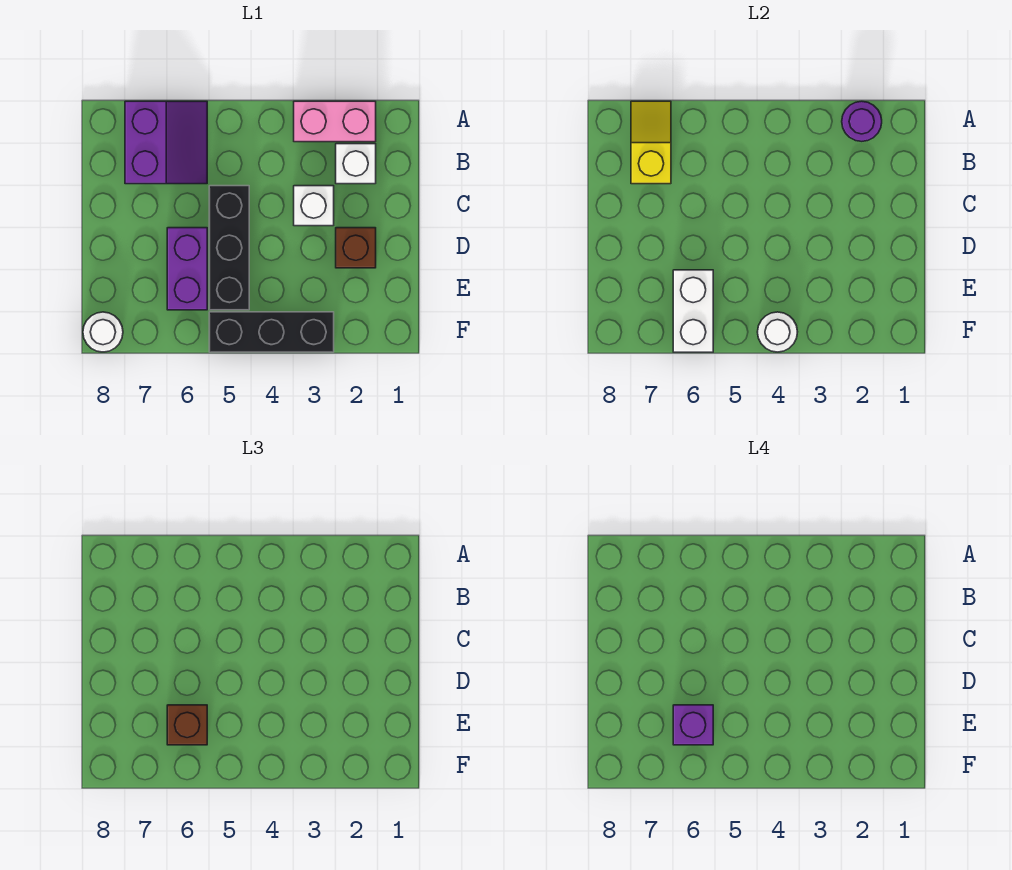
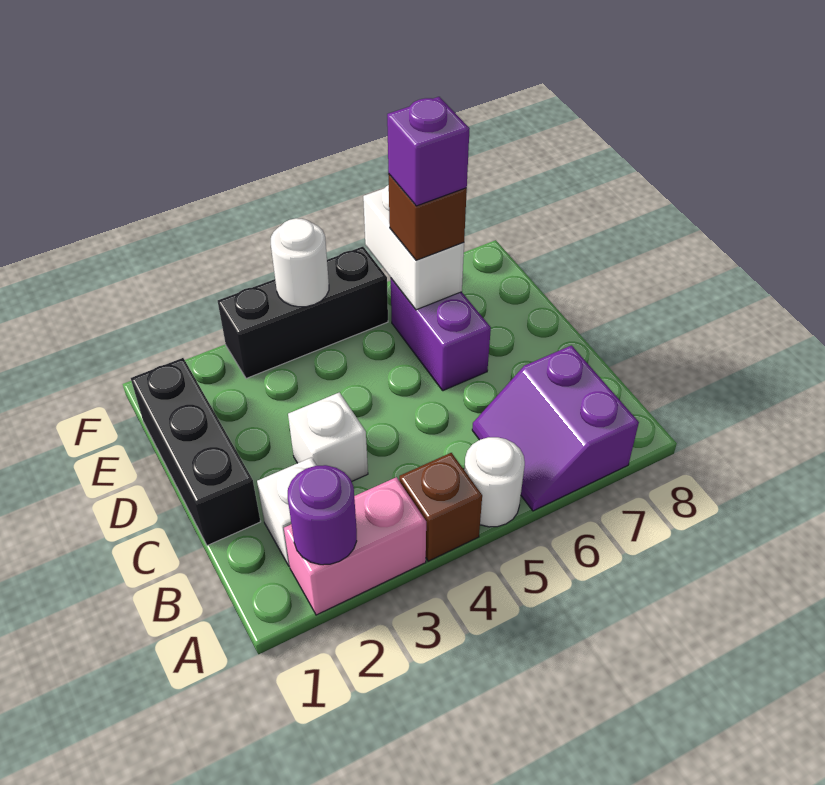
yellow slope A7:B7 level 2 top B -> none
black brick C5:E5 level 1 -> black brick C1:E1 level 1
brown brick D2 level 1 -> brown brick A4 level 1
white round brick F8 level 1 -> white round brick A5 level 1

